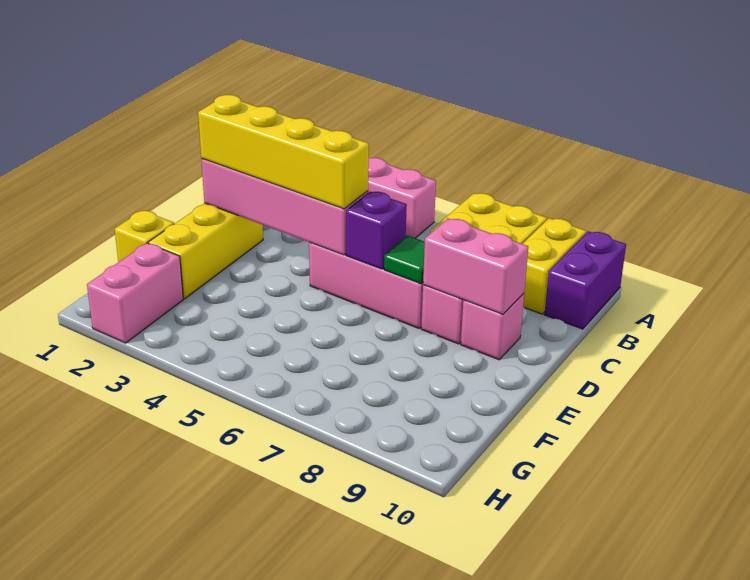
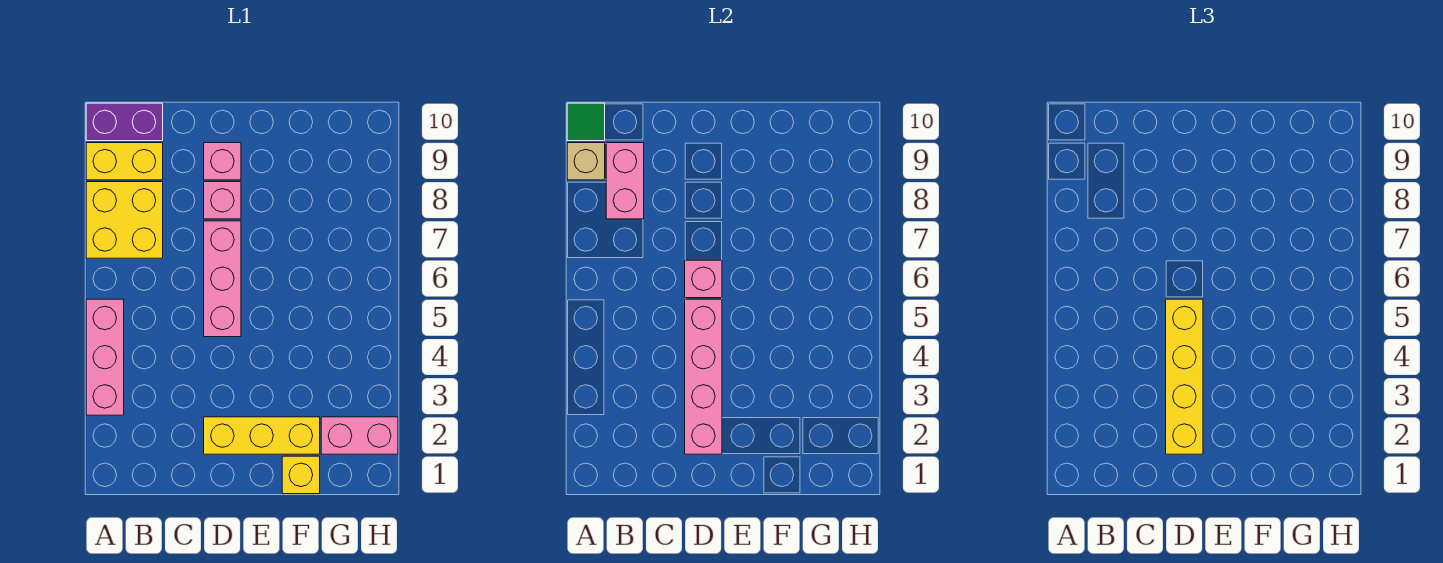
none -> tan brick A9 level 2
purple brick D6 level 2 -> pink brick D6 level 2
green tile D7 level 2 -> green tile A10 level 2
pink brick D8:D9 level 2 -> pink brick B8:B9 level 2

